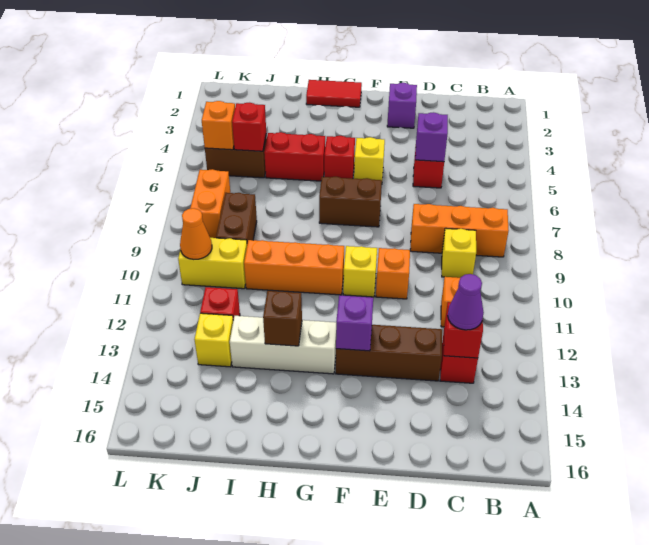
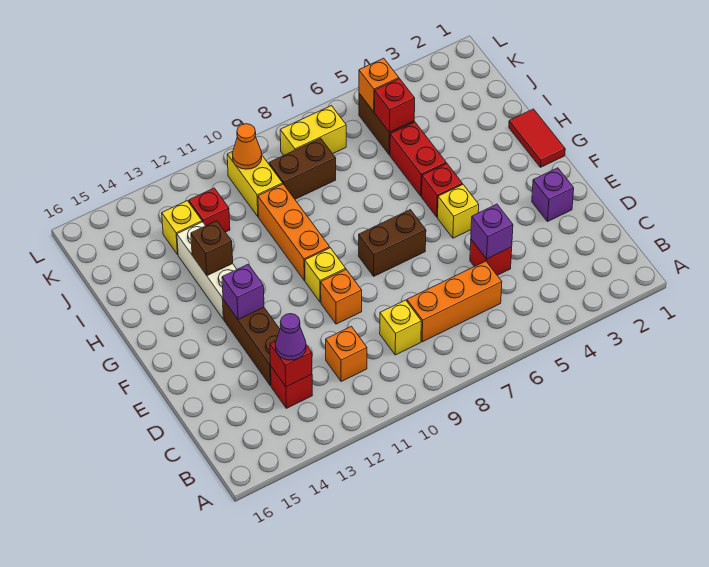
orange brick B8:D8 level 1 -> orange brick C6:C8 level 1
brown brick F7:G7 level 1 -> brown brick F7:F8 level 1
orange brick K7:K8 level 1 -> yellow brick K7:K8 level 1

